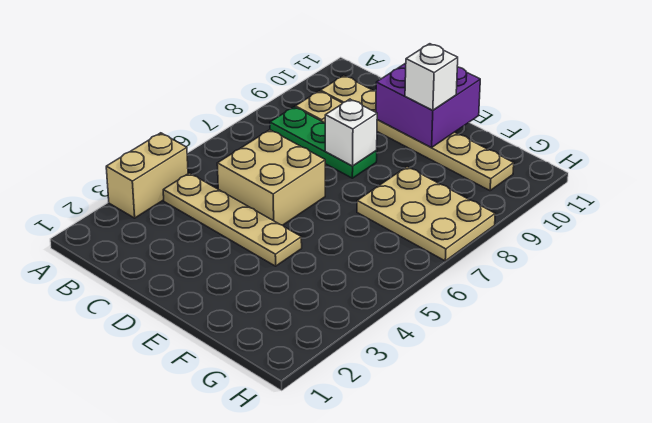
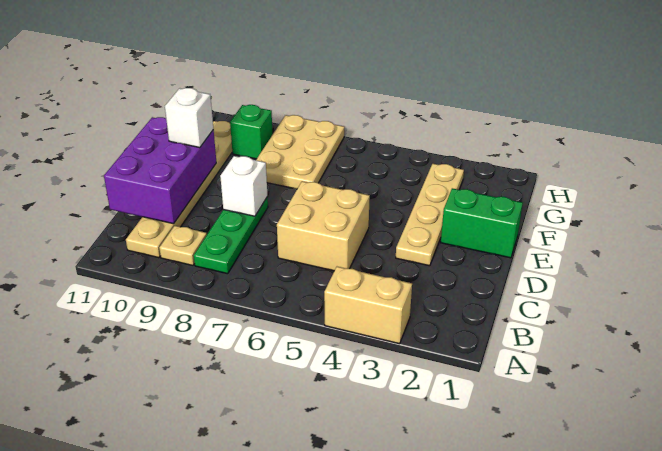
tan plate B4:E4 level 1 -> tan plate D3:G3 level 1
purple brick D10:E11 level 2 -> purple brick C10:E11 level 2
none -> green brick E1:E2 level 1
none -> green brick G9 level 1

